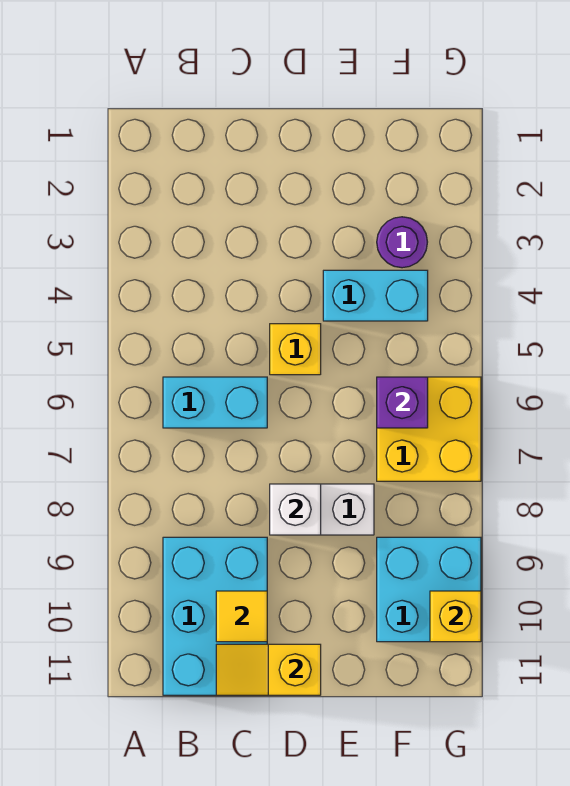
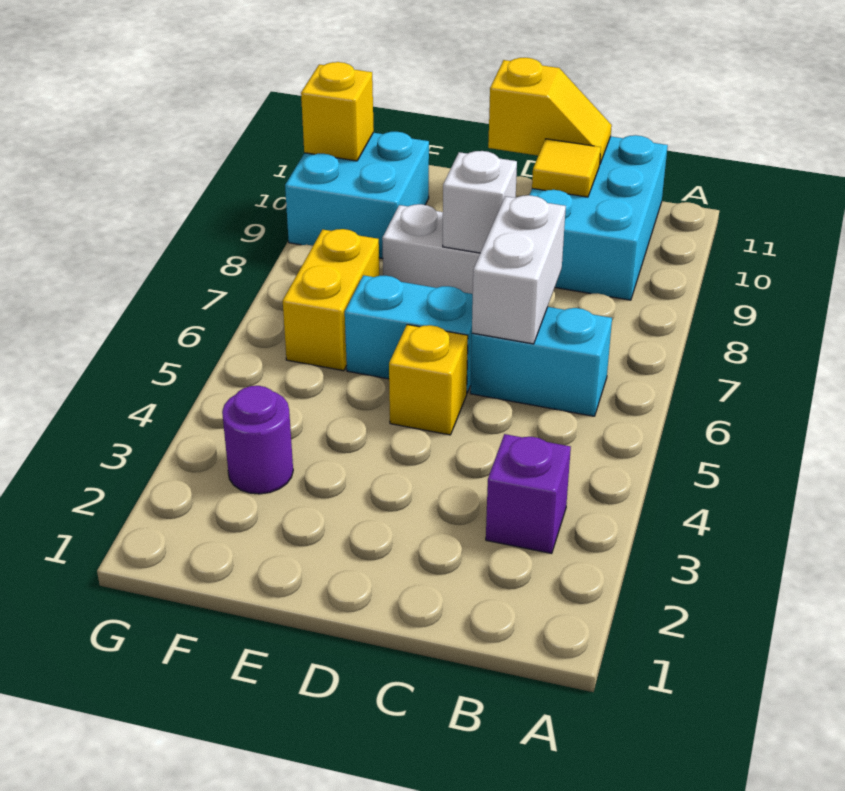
none -> white brick C6:C7 level 2
cyan brick E4:F4 level 1 -> cyan brick D6:E6 level 1
yellow brick F6:G7 level 1 -> yellow brick F6:F7 level 1
purple brick F6 level 2 -> purple brick B3 level 1

